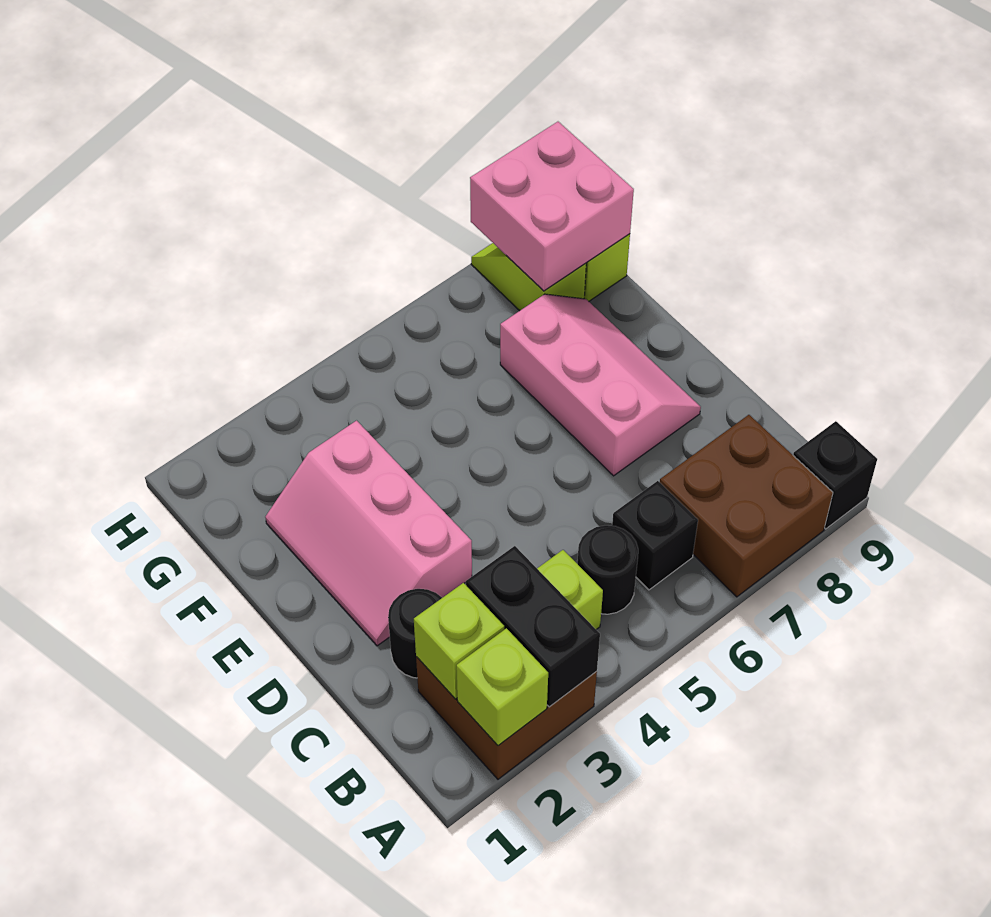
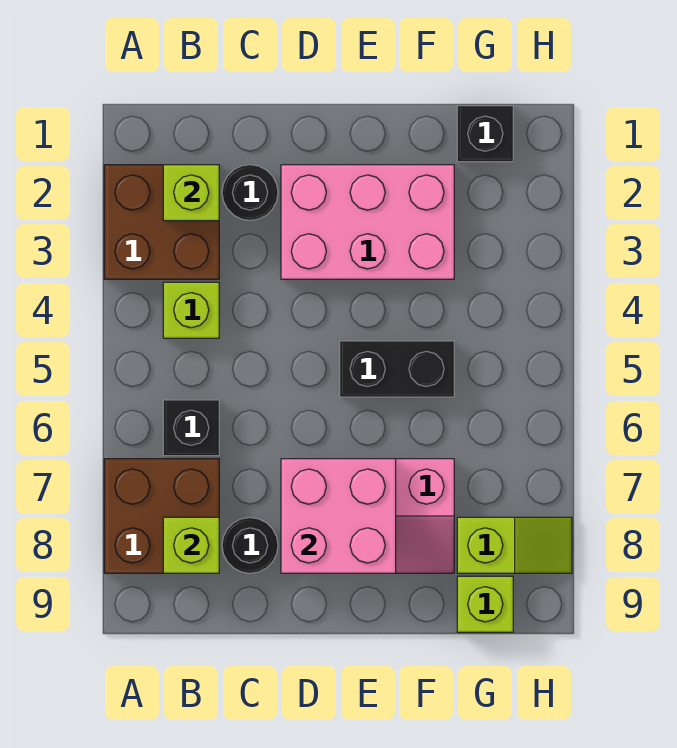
lime brick A2 level 2 -> lime brick B8 level 2
black brick A3:B3 level 2 -> black brick E5:F5 level 1
black brick A9 level 1 -> black brick G1 level 1
black round brick B5 level 1 -> black round brick C8 level 1
pink slope D2:F3 level 1 top 3 -> pink brick D2:F3 level 1
pink brick G8:H9 level 2 -> pink brick D7:E8 level 2

